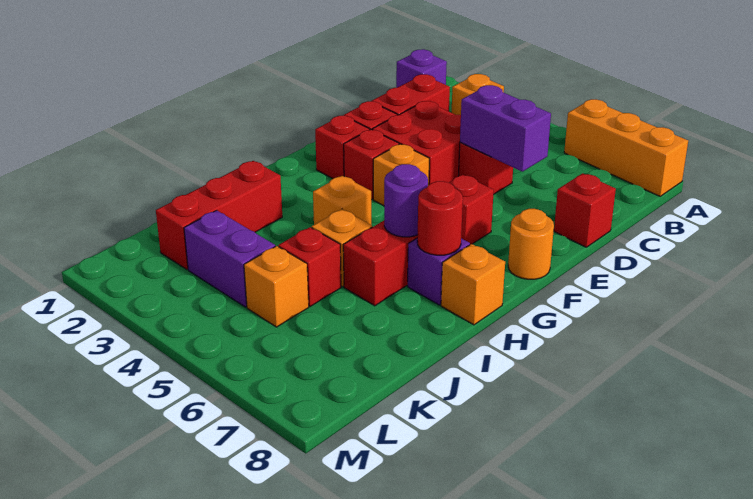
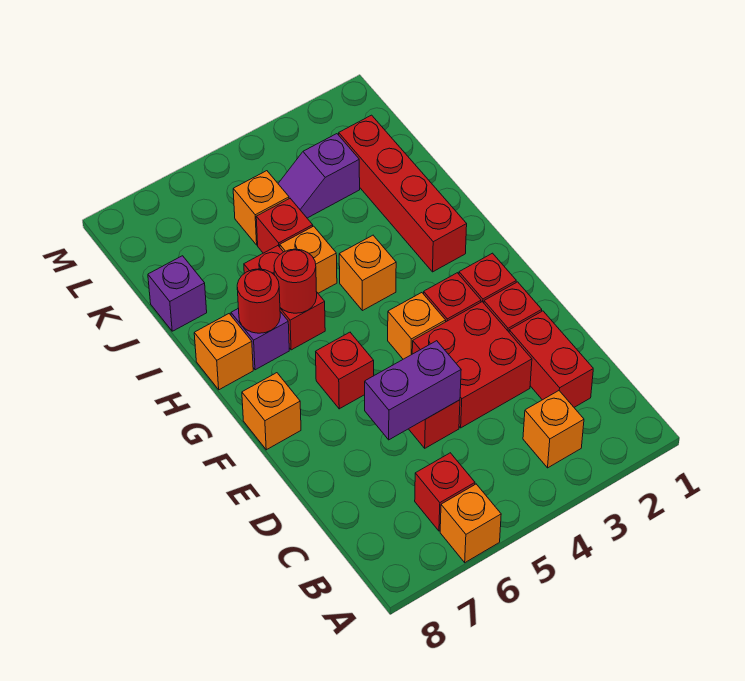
orange brick A6:A8 level 1 -> orange brick A6 level 1
purple brick B1 level 1 -> purple brick J8 level 1
red brick D8 level 1 -> red brick B6 level 1
orange round brick F8 level 1 -> orange brick F8 level 1
purple round brick H6 level 2 -> red round brick H6 level 2
red brick I2:K2 level 1 -> red brick H2:K2 level 1
purple brick K3:K4 level 1 -> purple slope K3:K4 level 1 top 3

